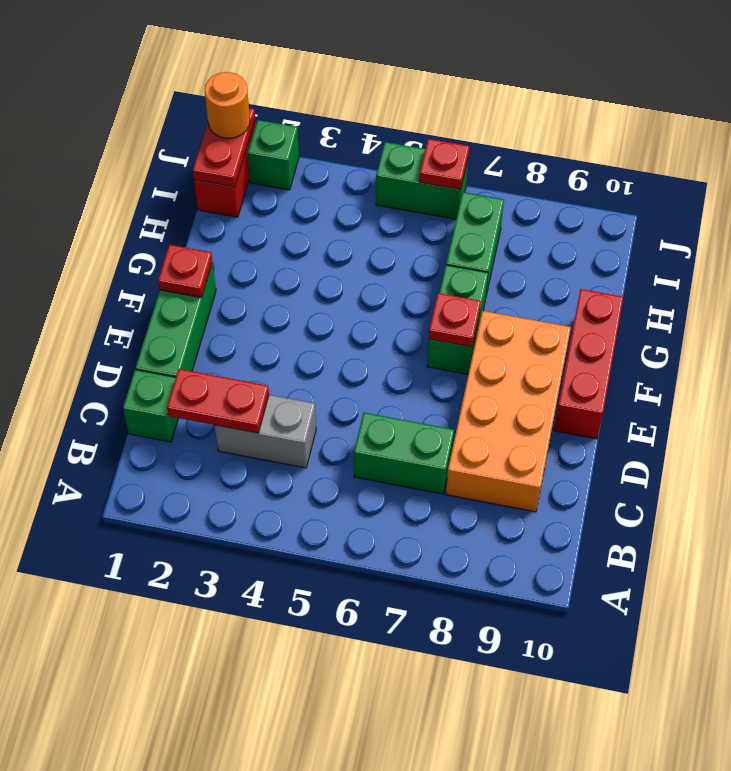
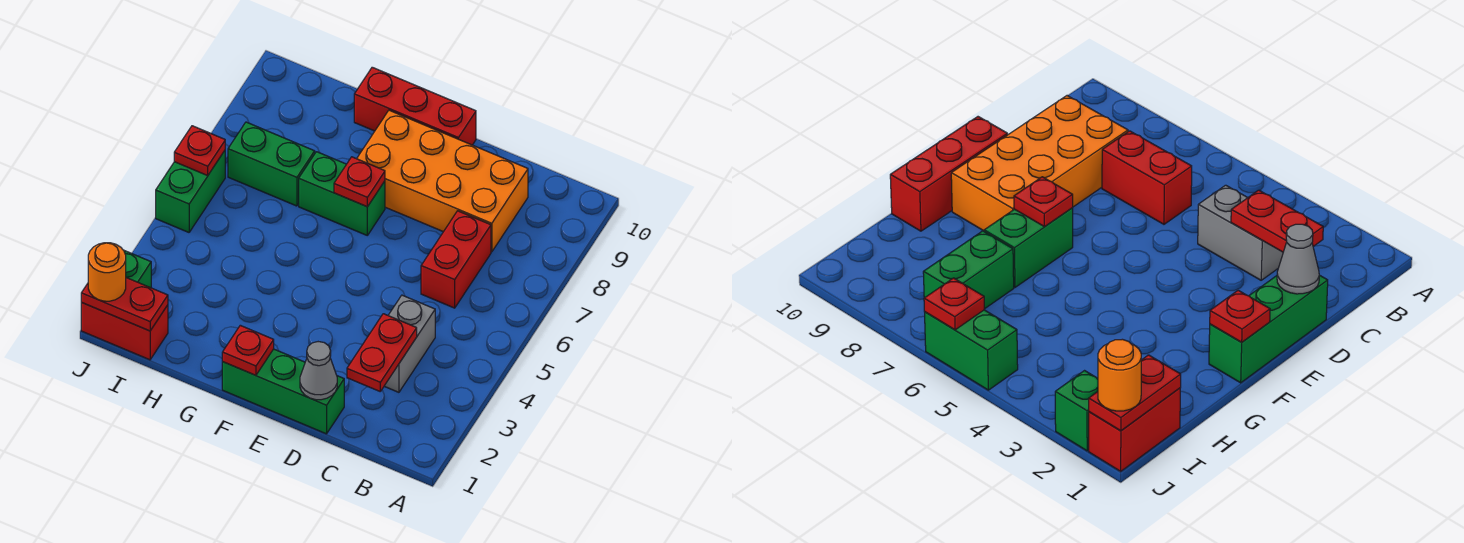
green brick C1 level 1 -> none
green brick C6:C7 level 1 -> red brick C6:C7 level 1
none -> grey cone D1 level 2

